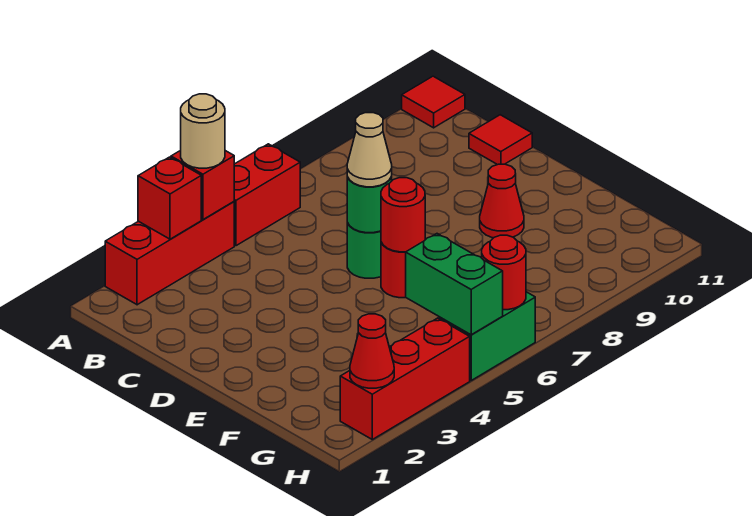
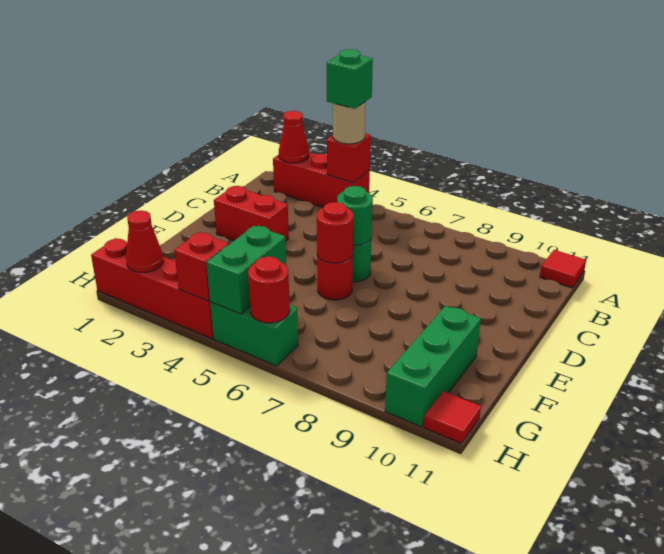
red brick A3 level 2 -> red brick H4 level 2
none -> green brick A4 level 4
red brick A5:A6 level 1 -> red brick D2:D3 level 1
red tile C11 level 1 -> red tile H11 level 1
tan cone D6 level 3 -> none
red cone E9 level 1 -> red cone A2 level 2
none -> green brick F10:H10 level 1
red brick H2:H4 level 1 -> red brick H1:H4 level 1

